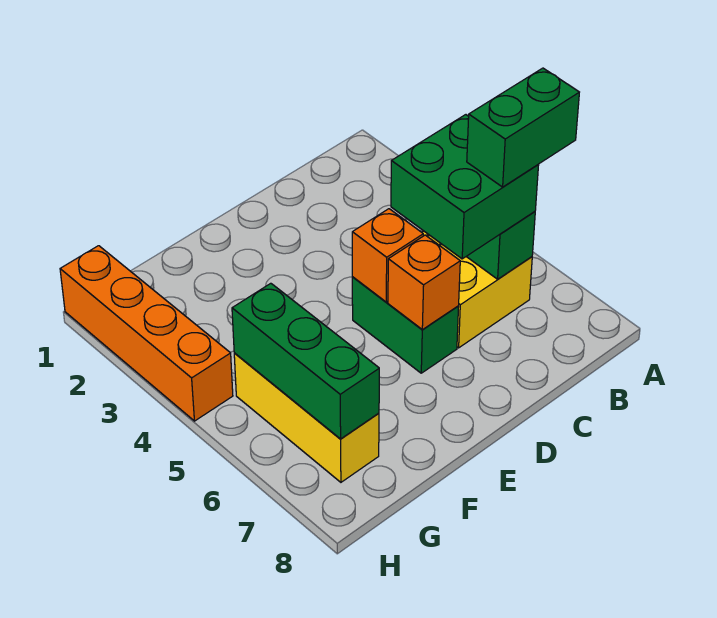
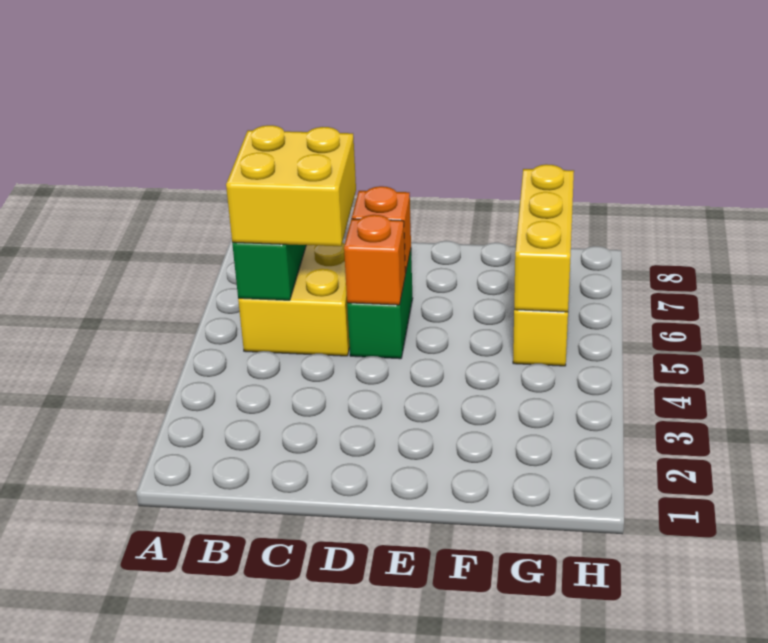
green brick A6:B6 level 4 -> none
green brick B5:C6 level 3 -> yellow brick B5:C6 level 3
green brick G5:G7 level 2 -> yellow brick G5:G7 level 2
orange brick H1:H4 level 1 -> none

